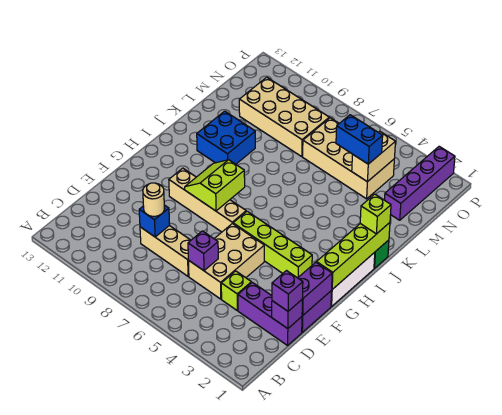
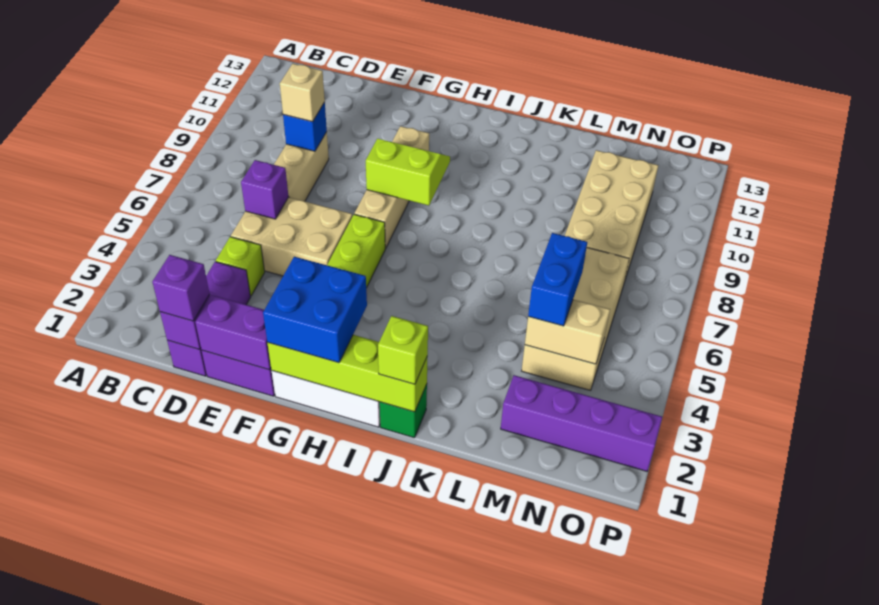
tan round brick D9 level 3 -> tan brick D9 level 3
blue brick J10:K11 level 1 -> blue brick G1:H2 level 3

